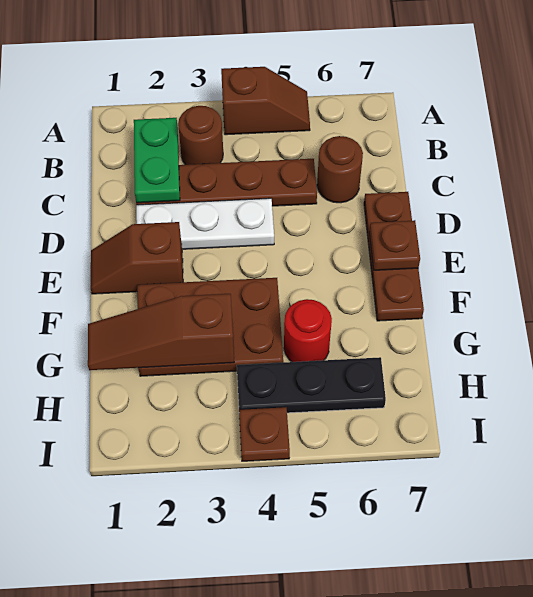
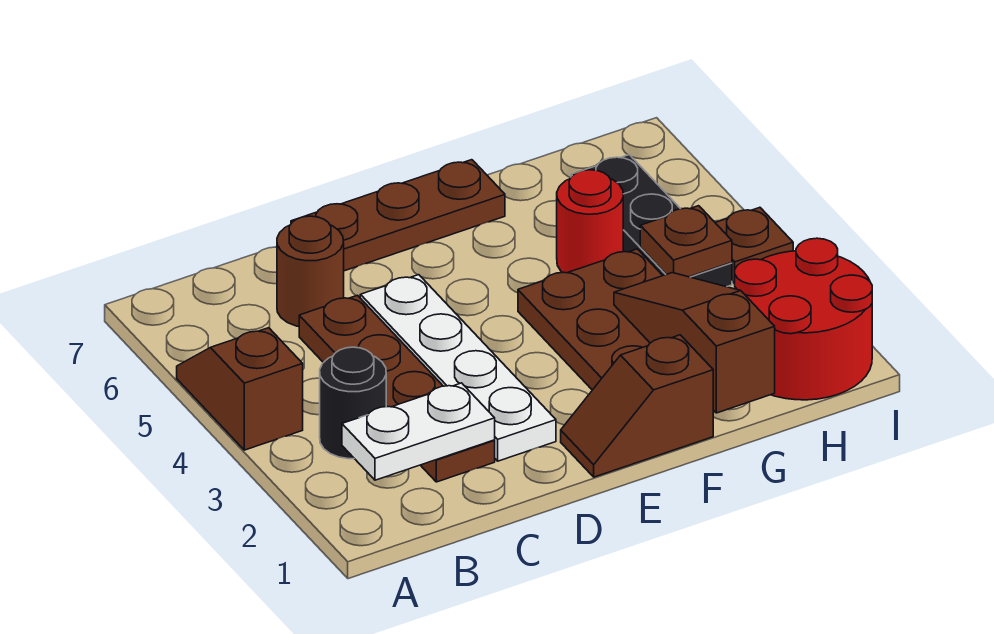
green plate B2:C2 level 2 -> white plate B2:C2 level 2
brown round brick B3 level 1 -> black round brick B3 level 1
white plate D2:D4 level 1 -> white plate D2:D5 level 1
brown slope E1:E2 level 1 top 2 -> brown slope E1:F1 level 1 top F
brown plate E7 level 2 -> brown plate H4 level 2
brown slope G1:G3 level 2 top 3 -> brown slope G1:G3 level 2 top 1
none -> red round brick H1:I2 level 1

